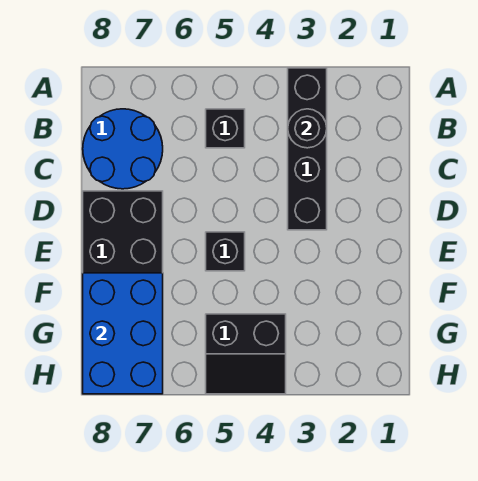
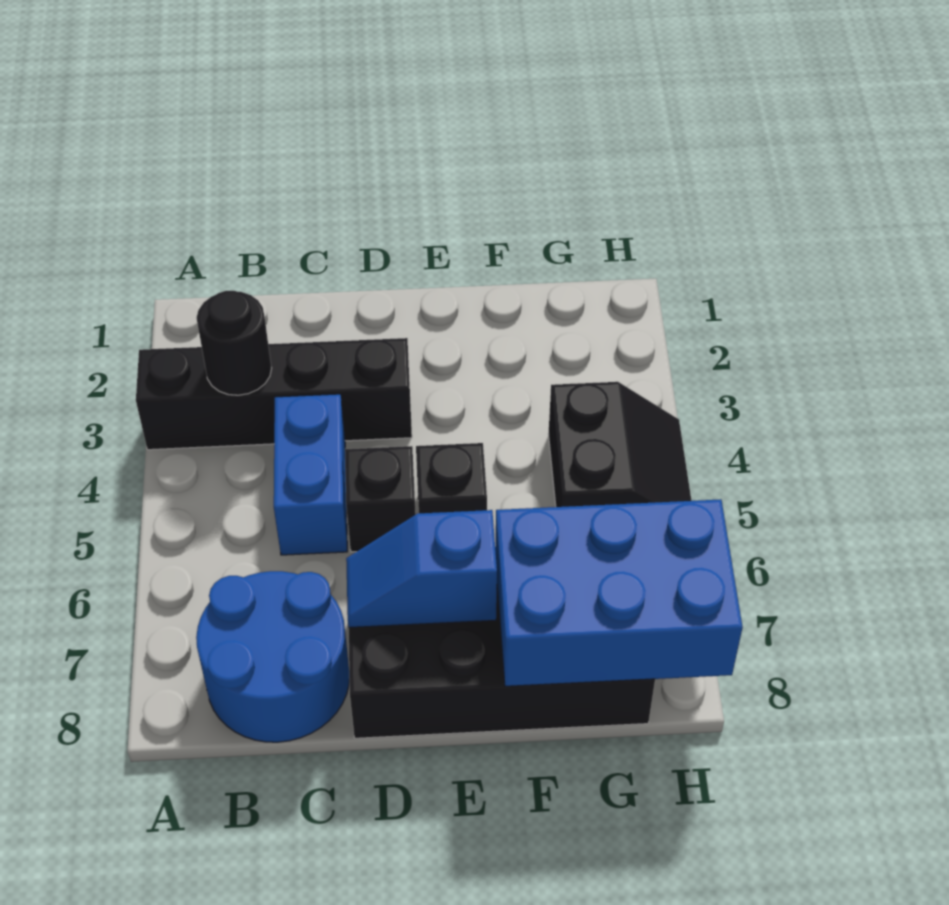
black brick B5 level 1 -> black brick D5 level 1
none -> blue brick C4:C5 level 1
none -> blue slope D7:E7 level 2 top E

